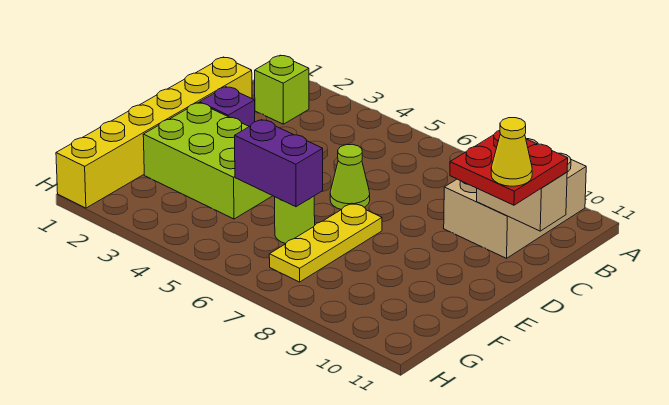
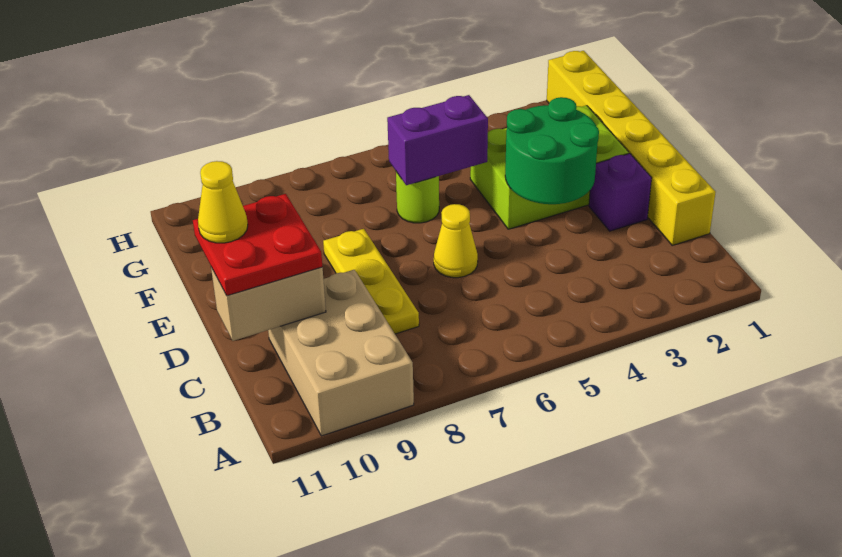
lime brick B2 level 1 -> none
none -> green round brick D3:E4 level 2
lime cone D6 level 1 -> yellow cone D6 level 1
yellow plate E7:G7 level 1 -> yellow plate C8:E8 level 1

